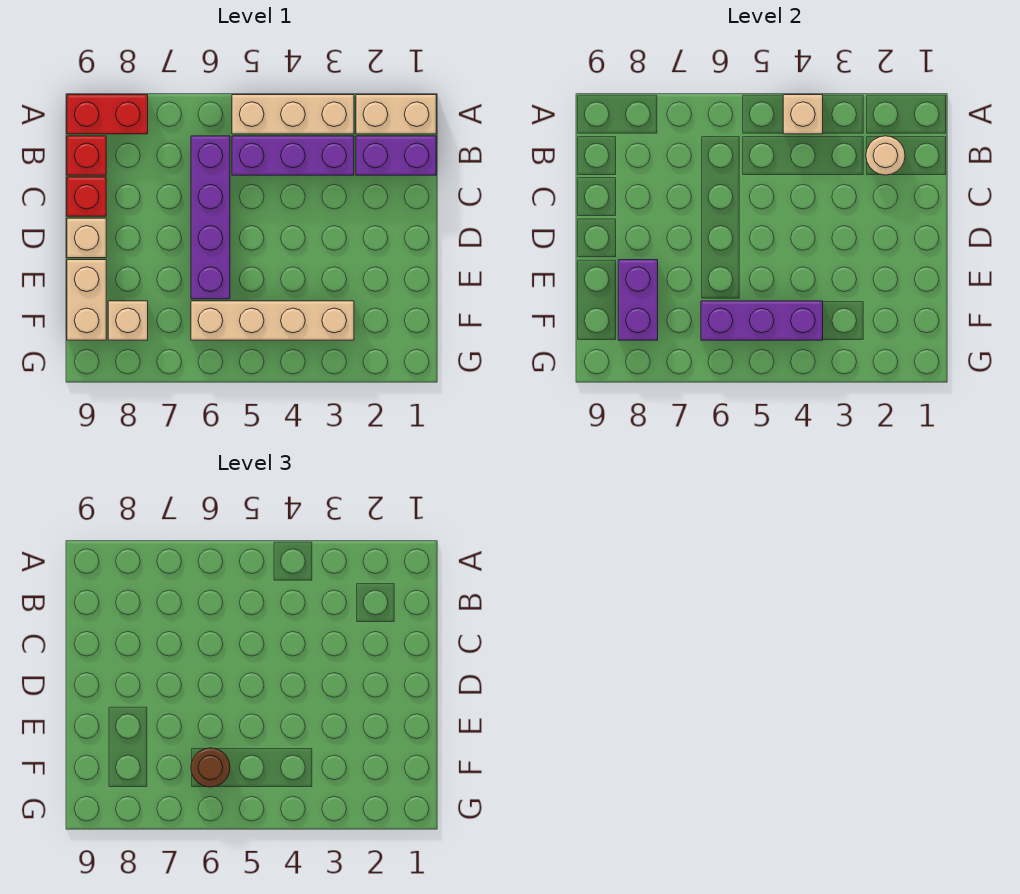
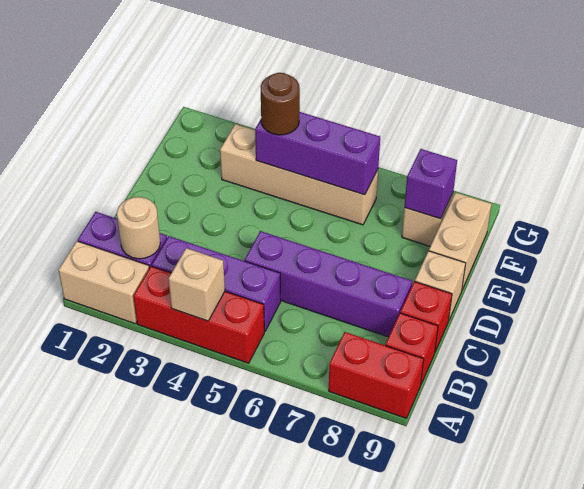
tan brick A3:A5 level 1 -> red brick A3:A5 level 1
purple brick B6:E6 level 1 -> purple brick C5:C8 level 1
purple brick E8:F8 level 2 -> purple brick F8 level 2
brown round brick F6 level 3 -> brown round brick F4 level 3

